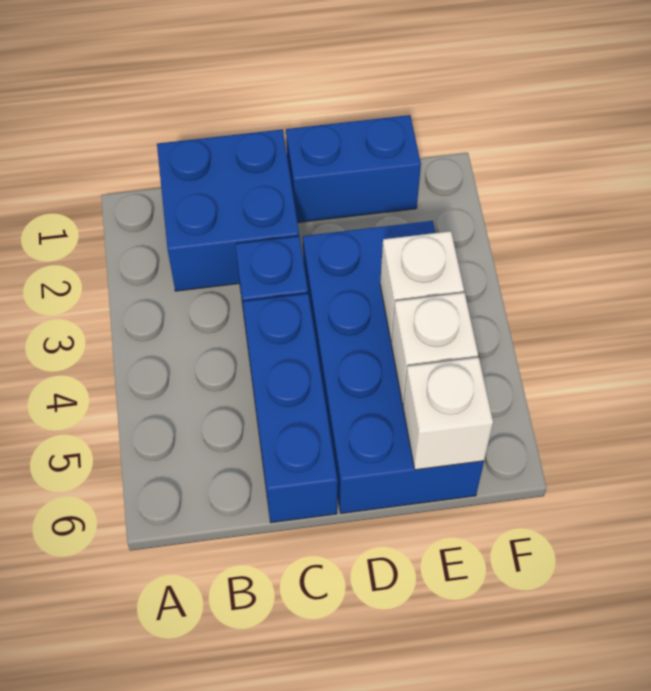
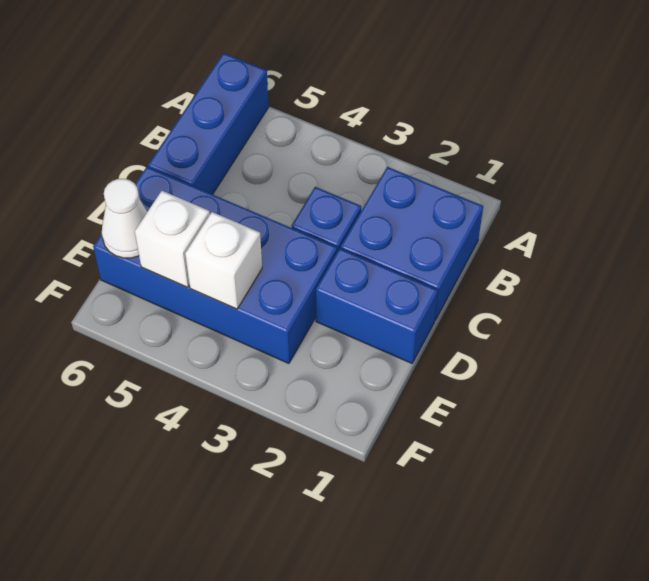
blue brick C4:C6 level 1 -> blue brick A6:C6 level 1
blue brick D1:E1 level 1 -> blue brick D1:D2 level 1
white brick E6 level 2 -> white cone E6 level 2

